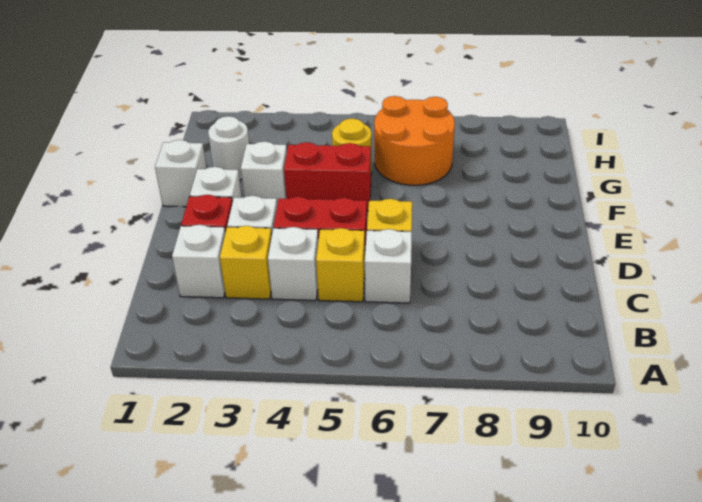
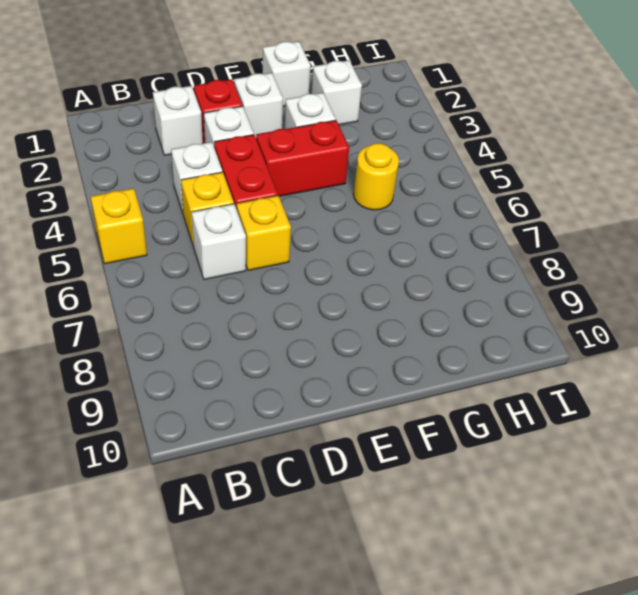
yellow brick C3 level 1 -> yellow brick A5 level 1
red brick F4:F5 level 1 -> red brick E4:F4 level 1
white round brick G2 level 1 -> white brick G2 level 1
orange round brick G6:H7 level 1 -> none

